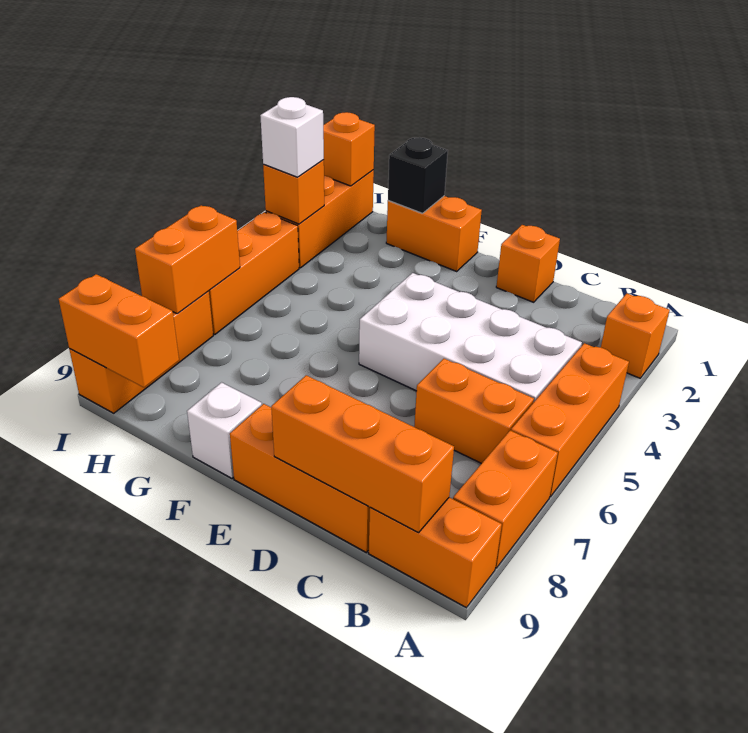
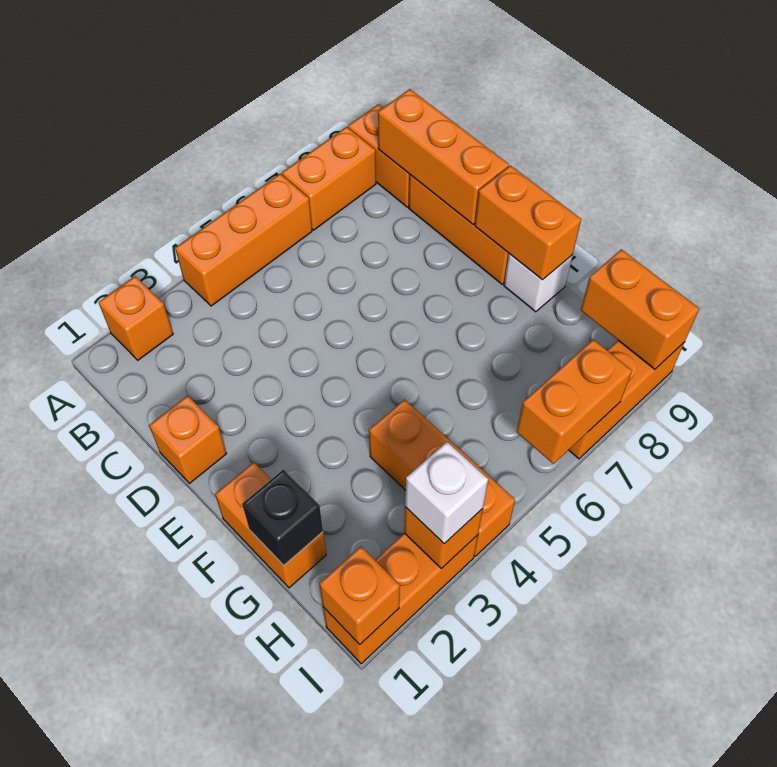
white brick B4:E5 level 1 -> none
orange brick B6:C6 level 1 -> orange brick E9:F9 level 2
orange brick I4:I6 level 1 -> orange brick G4:I4 level 1

